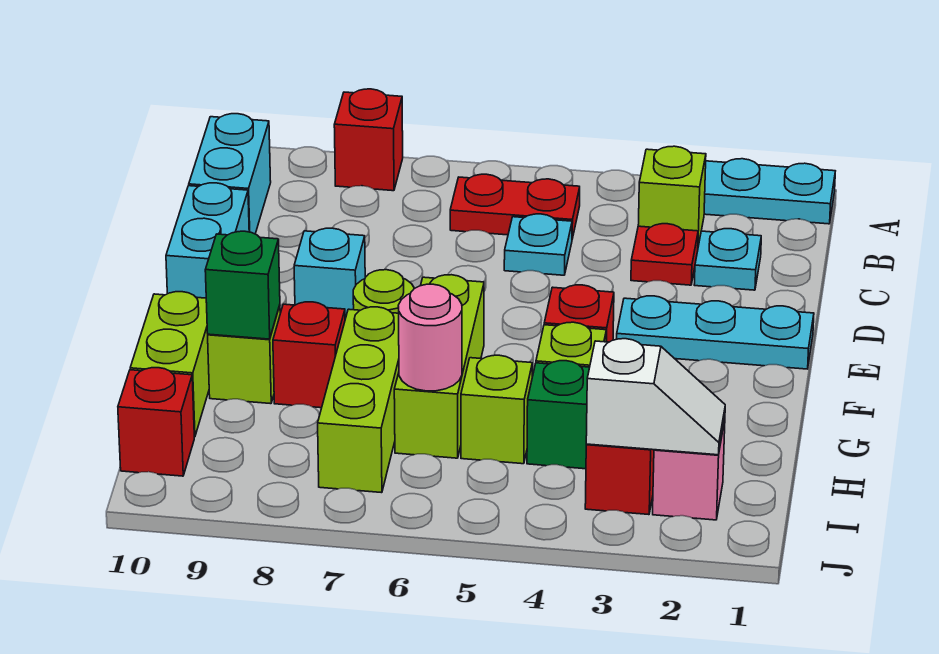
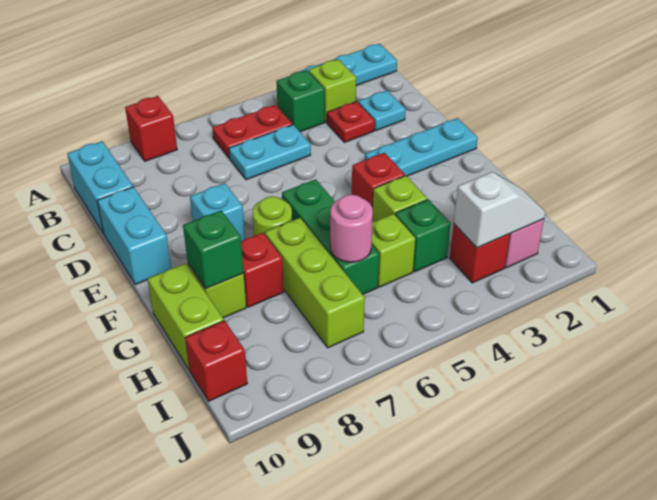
none -> green brick B4 level 1
cyan plate C5 level 1 -> cyan plate C5:C6 level 1
lime brick F6:H6 level 1 -> green brick F6:H6 level 1

